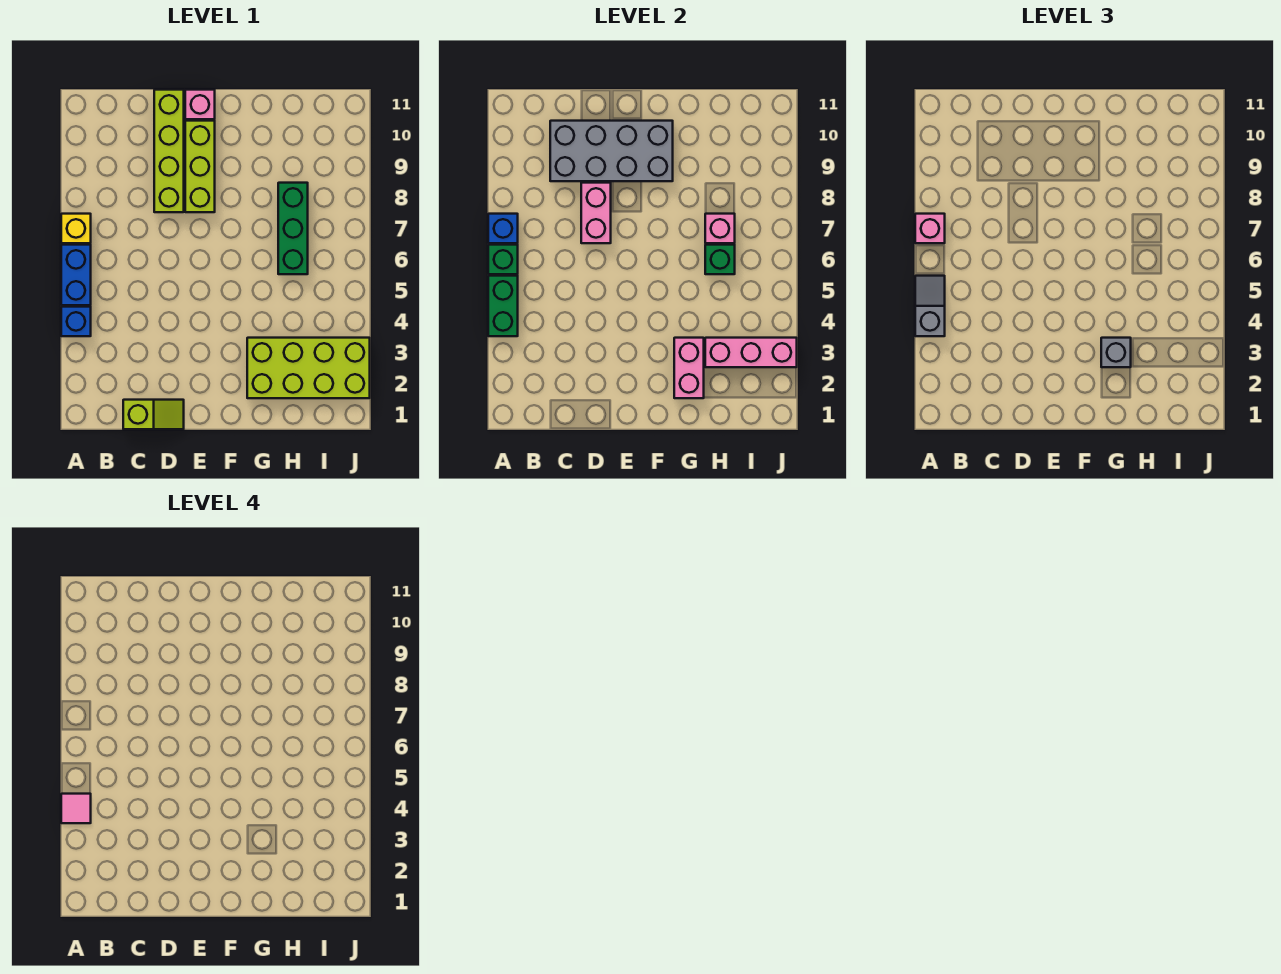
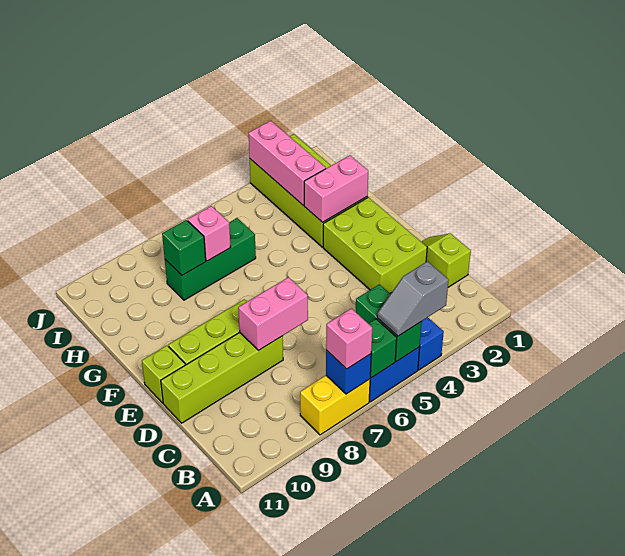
green brick A4:A5 level 2 -> green brick A5:B5 level 2
pink tile A4 level 4 -> none
yellow brick A7 level 1 -> yellow brick A7:A8 level 1
grey brick C9:F10 level 2 -> none
none -> lime brick D2:F3 level 1
pink brick E11 level 1 -> lime brick E11 level 1
grey brick G3 level 3 -> none
green brick H6 level 2 -> green brick H8 level 2

